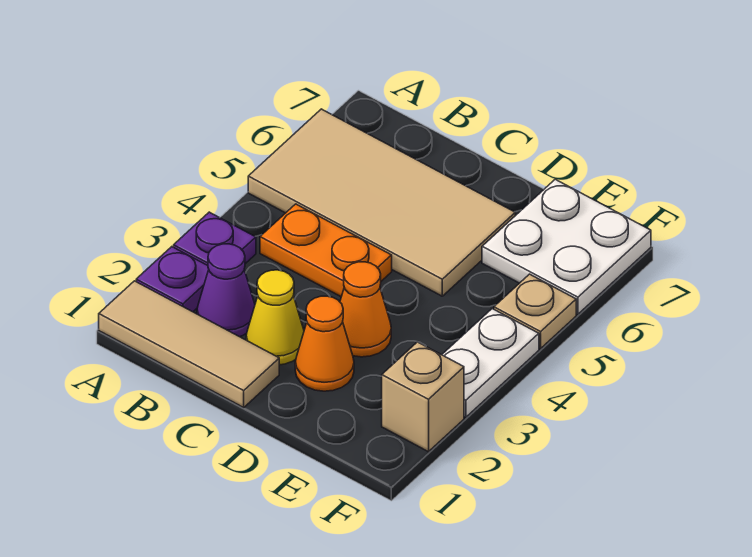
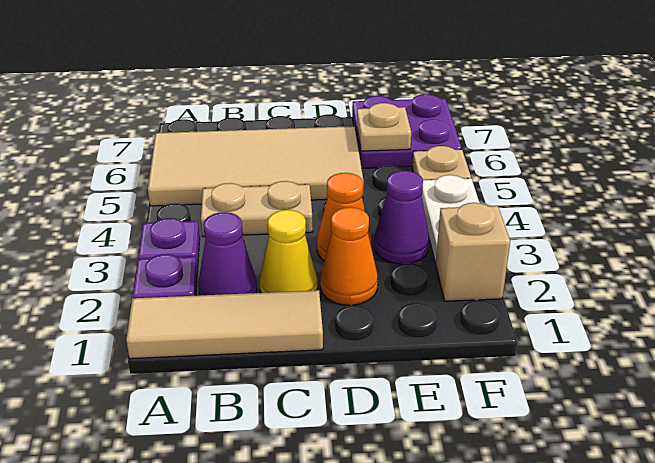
orange plate B4:C4 level 1 -> tan plate B4:C4 level 1
none -> purple cone E3 level 1
white plate E6:F7 level 1 -> purple plate E6:F7 level 1
none -> tan plate E6 level 2

